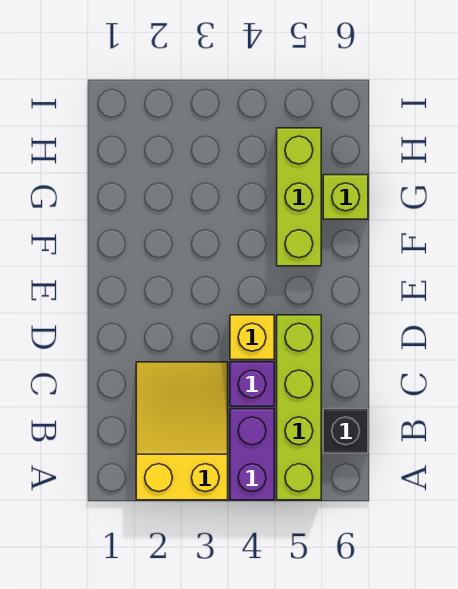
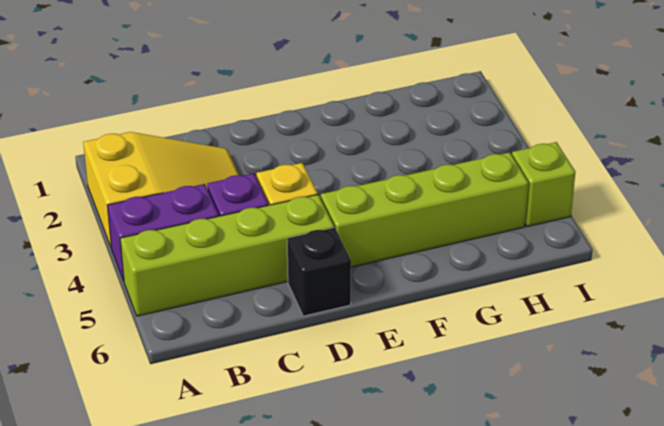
black brick B6 level 1 -> black brick D6 level 1
lime brick F5:H5 level 1 -> lime brick E5:H5 level 1
lime brick G6 level 1 -> lime brick I5 level 1

